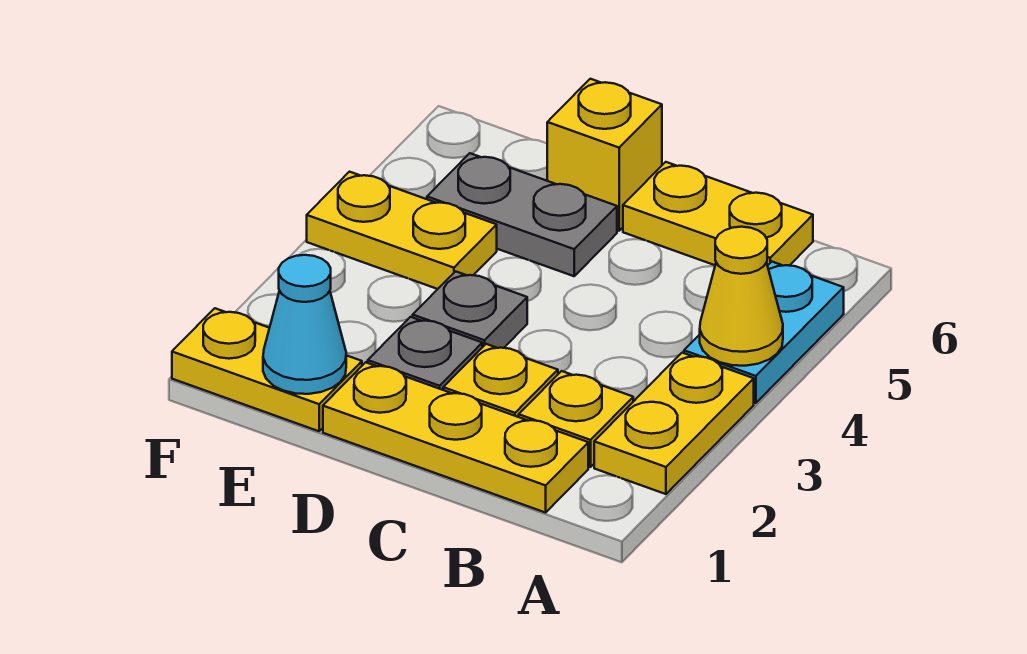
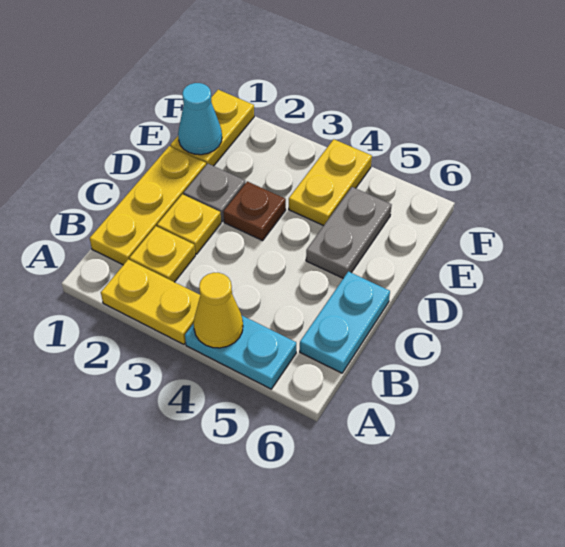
yellow plate B6:C6 level 1 -> cyan plate B6:C6 level 1
grey plate D3 level 1 -> brown plate D3 level 1
yellow brick D6 level 1 -> none

